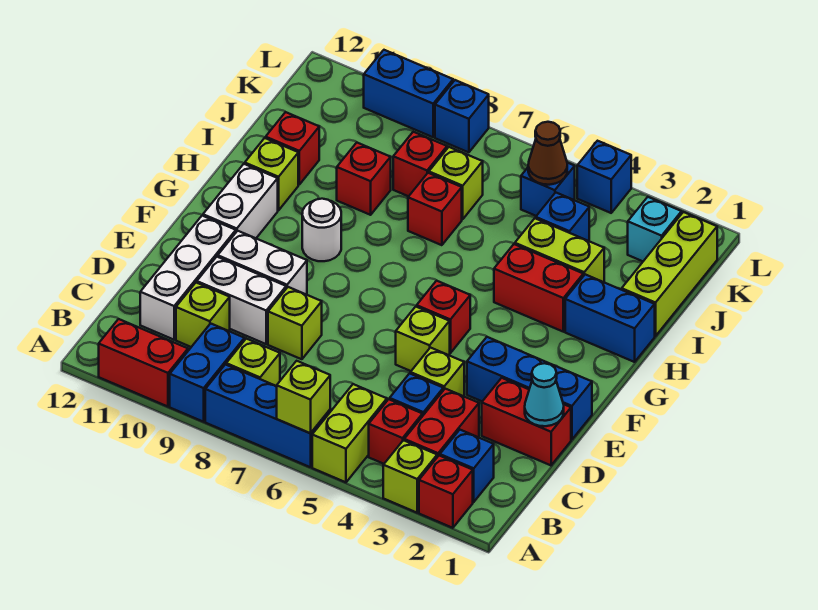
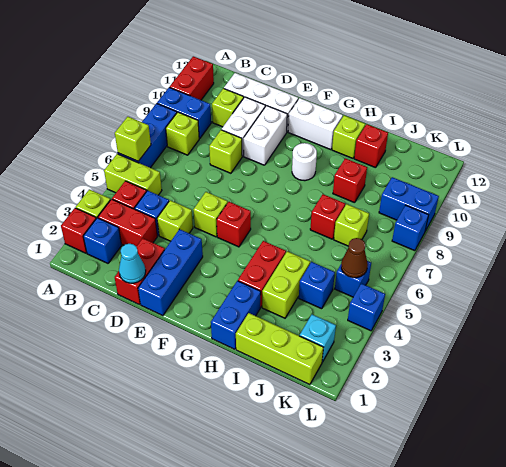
red brick J8 level 1 -> none
blue brick L9:L10 level 1 -> blue brick K9:L9 level 1

